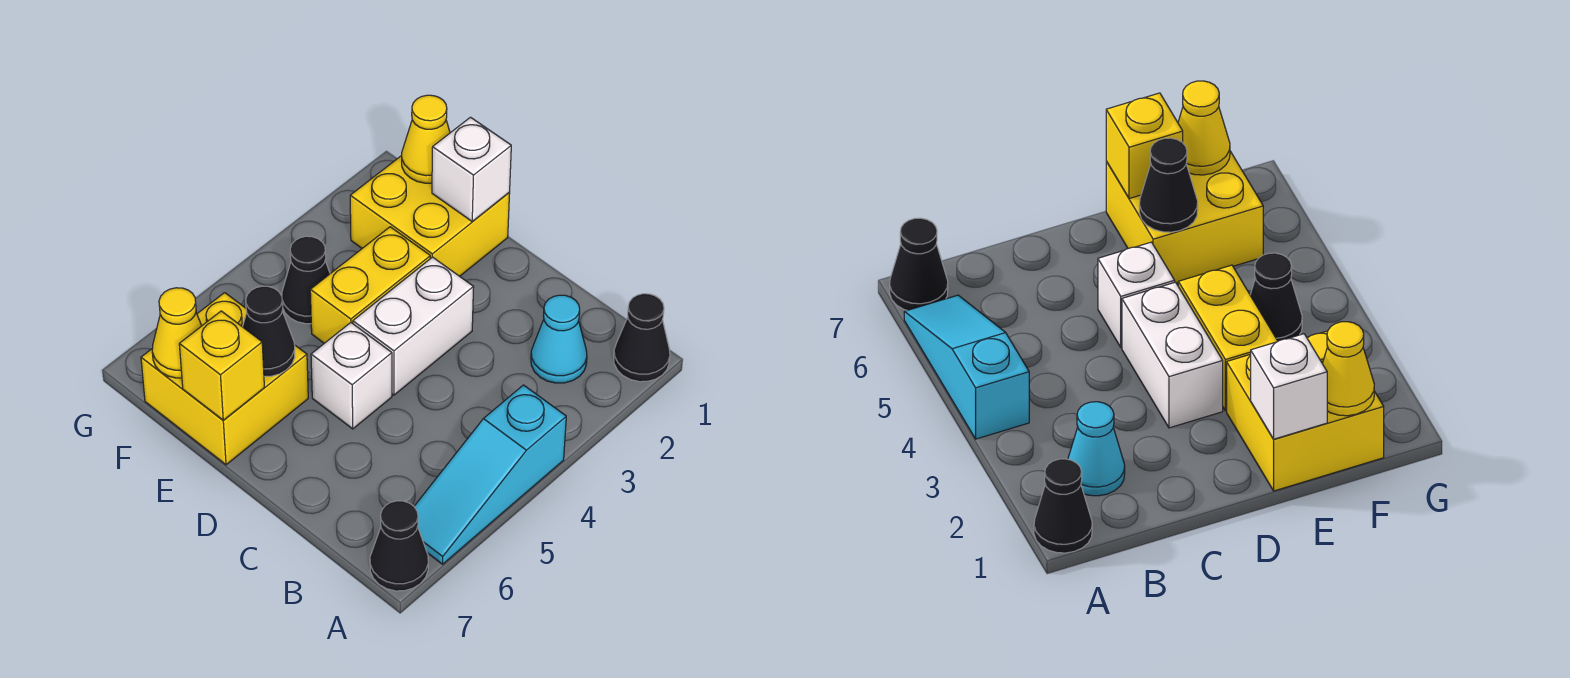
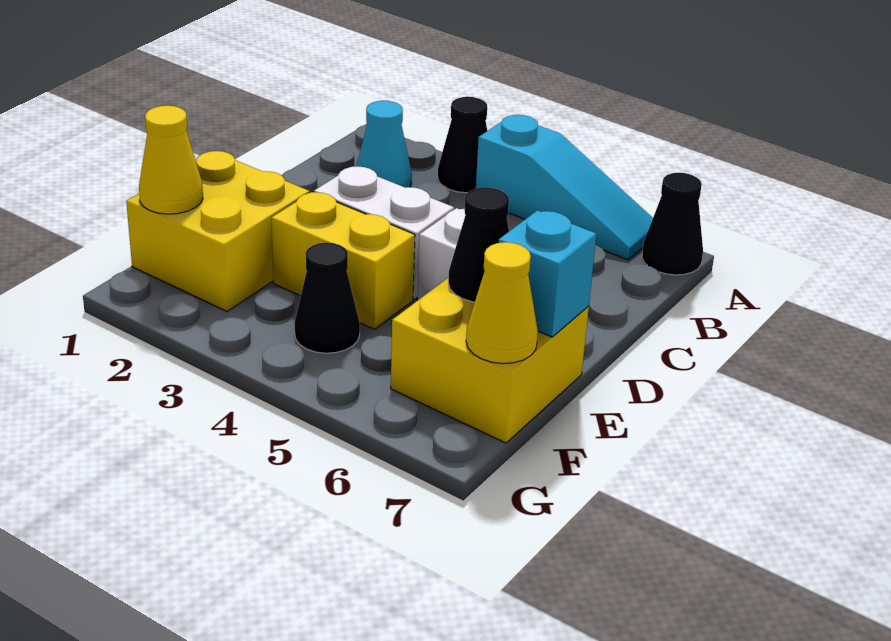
black cone A1 level 1 -> black cone A3 level 1
white brick E1 level 2 -> none
yellow brick E7 level 2 -> cyan brick E7 level 2

